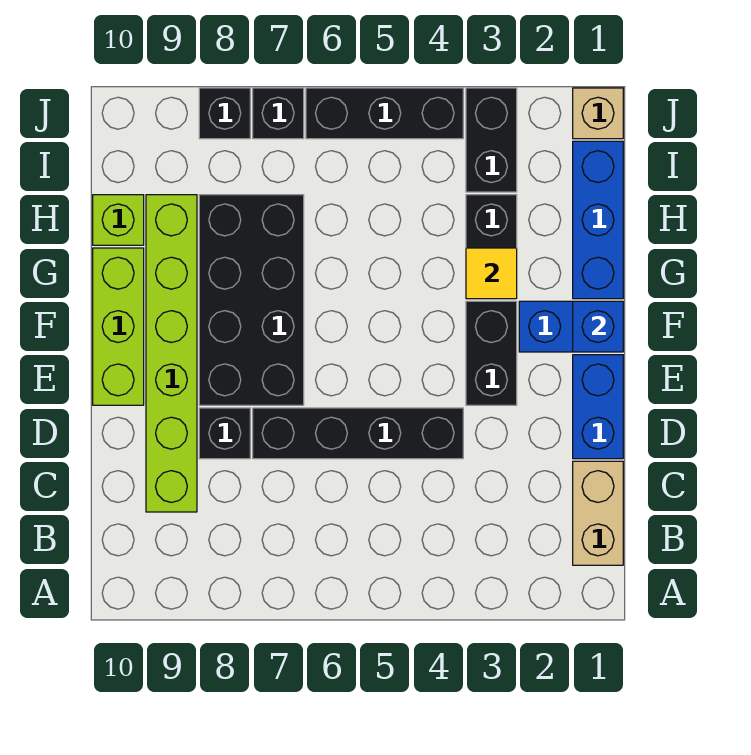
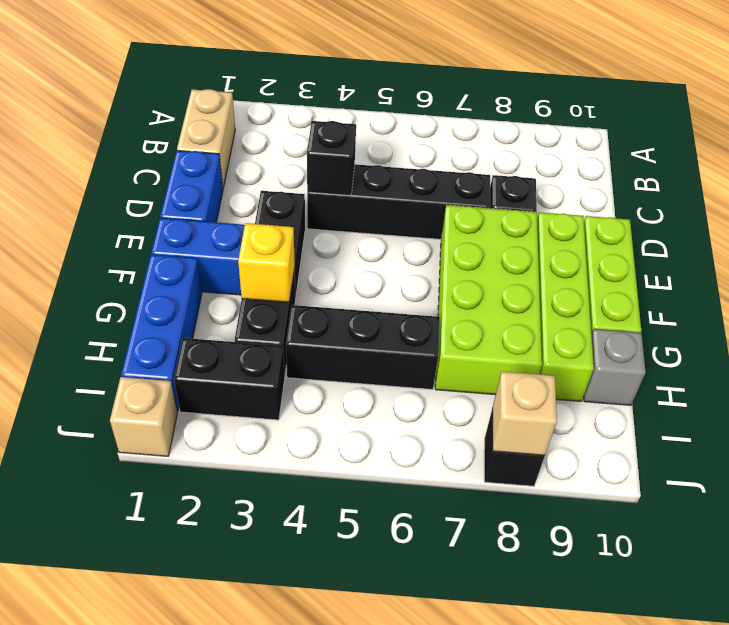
lime brick C9:H9 level 1 -> lime brick E9:H9 level 1
black brick E7:H8 level 1 -> lime brick E7:H8 level 1
blue brick F1 level 2 -> none
yellow tile G3 level 2 -> yellow brick G3 level 2
lime brick H10 level 1 -> grey brick H10 level 1
black brick I3:J3 level 1 -> black brick I2:I3 level 1
black brick J4:J6 level 1 -> black brick H4:H6 level 1
black brick J7 level 1 -> black brick D4 level 2
none -> tan brick J8 level 2

